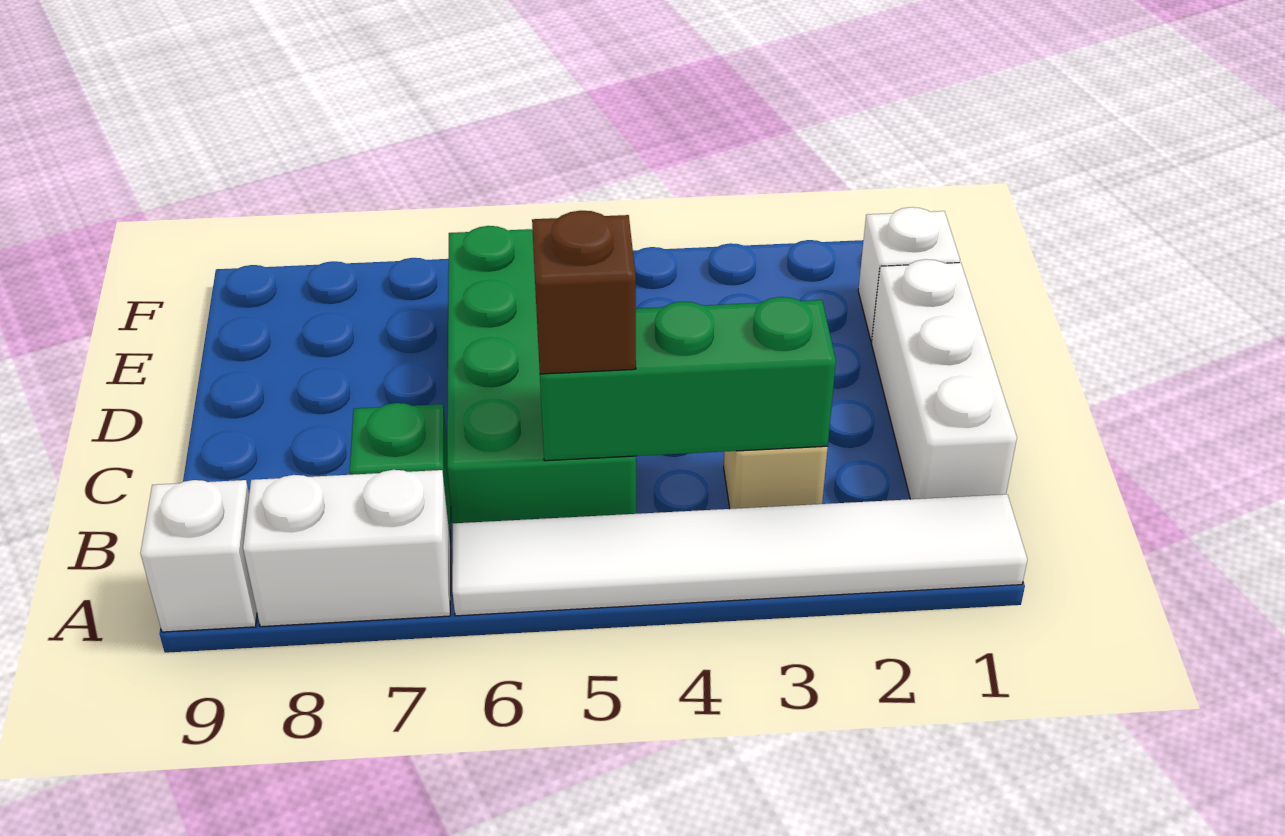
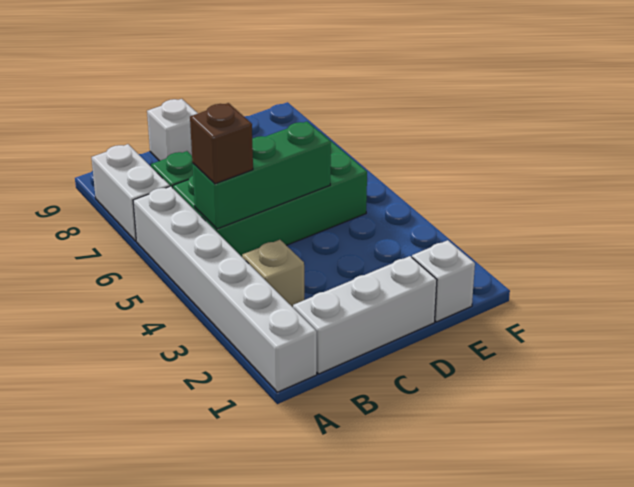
white tile A1:A6 level 1 -> white brick A1:A6 level 1
white brick A9 level 1 -> white brick C9 level 1
green brick B3:B5 level 2 -> green brick B5:D5 level 2

